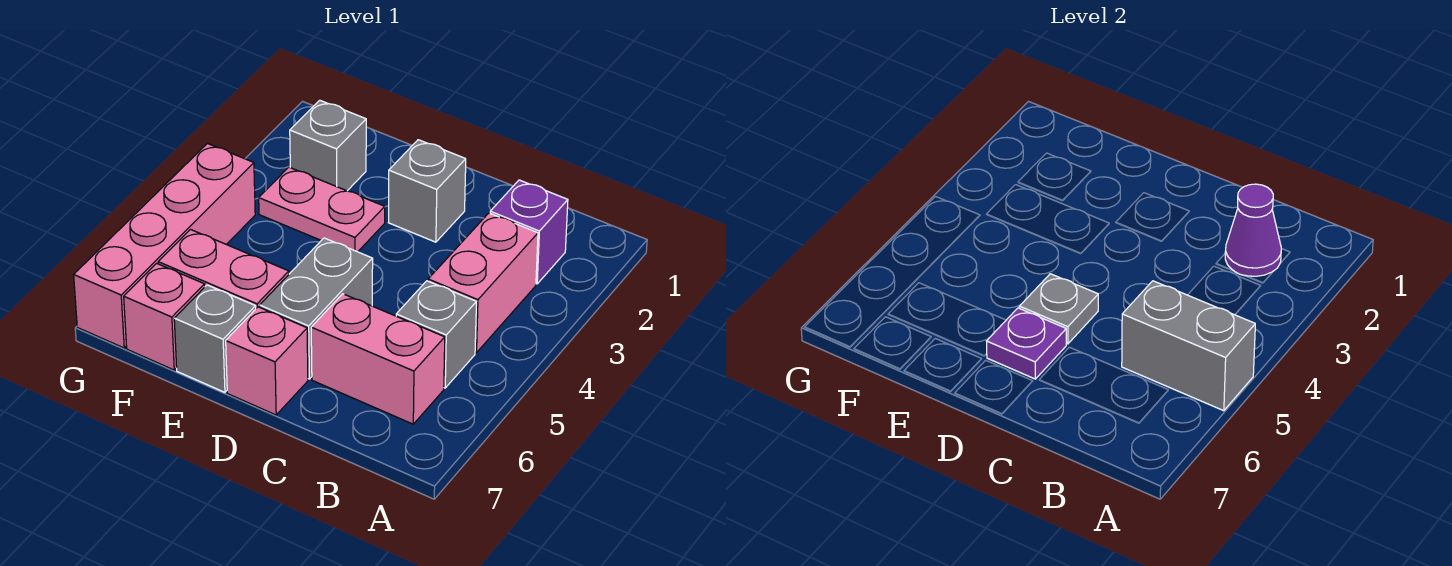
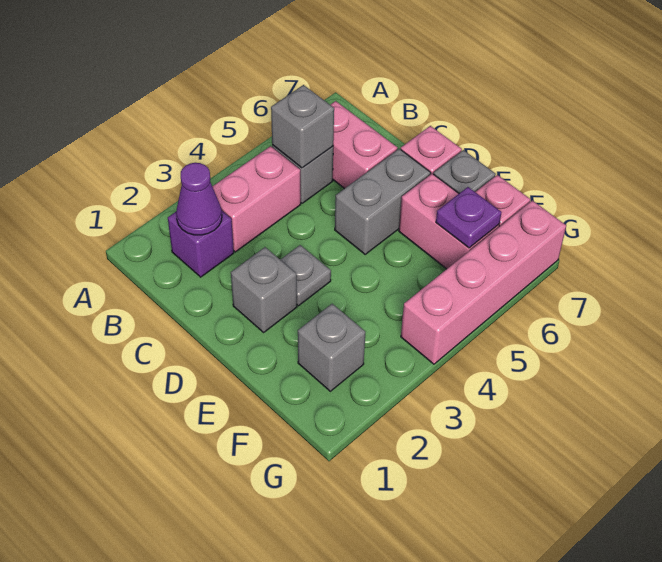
grey brick A5:B5 level 2 -> grey brick B5 level 2
grey plate D5 level 2 -> grey plate D3 level 1
purple plate D6 level 2 -> purple plate F6 level 2
pink plate E3:F3 level 1 -> none

